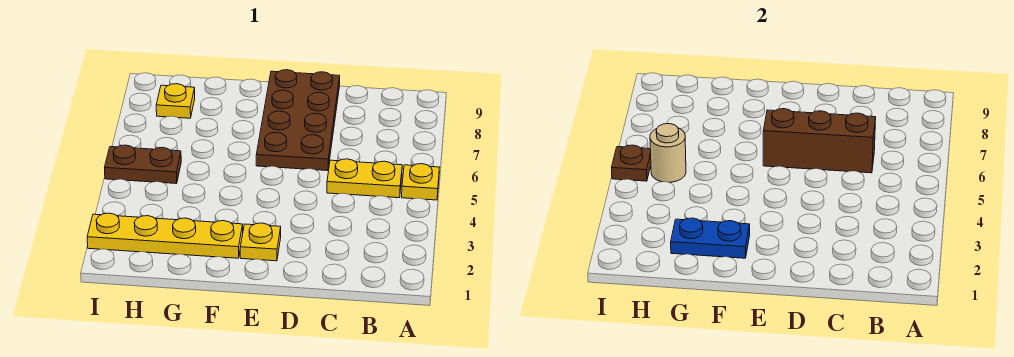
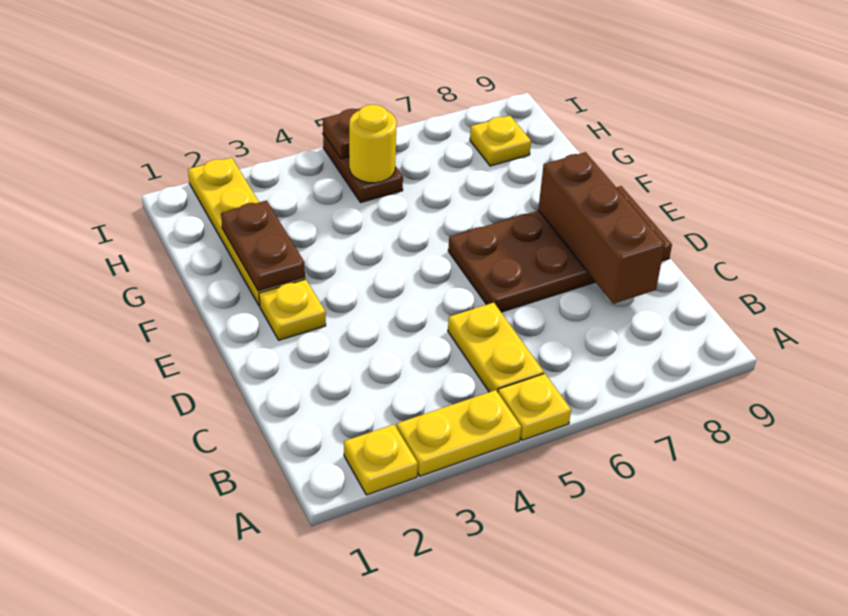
none -> yellow plate A2 level 1
none -> yellow plate A3:A4 level 1
brown brick C6:E6 level 2 -> brown brick C8:E8 level 2
blue plate F2:G2 level 2 -> brown plate F2:G2 level 2
tan round brick H5 level 2 -> yellow round brick H5 level 2

